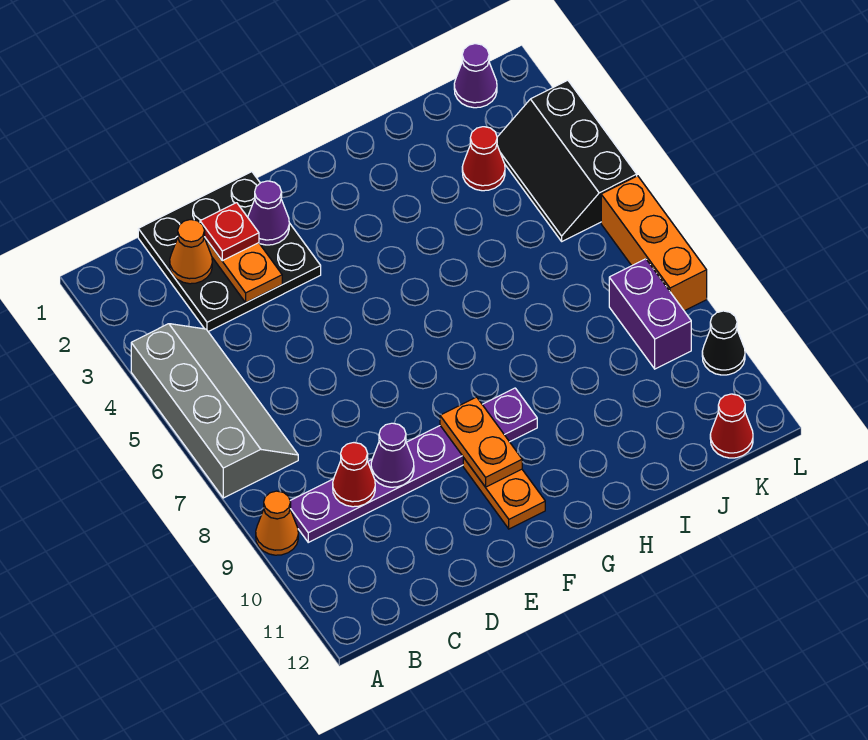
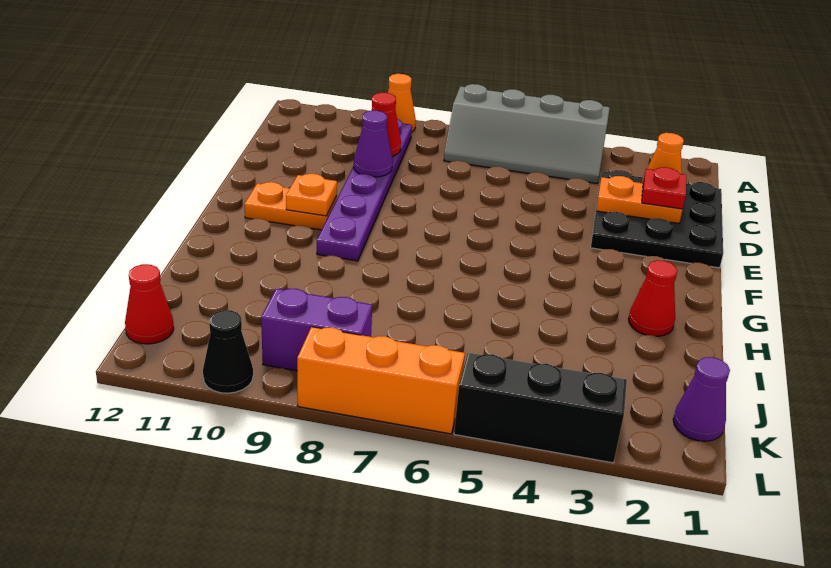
purple cone E2 level 2 -> none
orange plate F9:F10 level 2 -> orange plate F10 level 2
red cone J3 level 1 -> red cone H2 level 1

